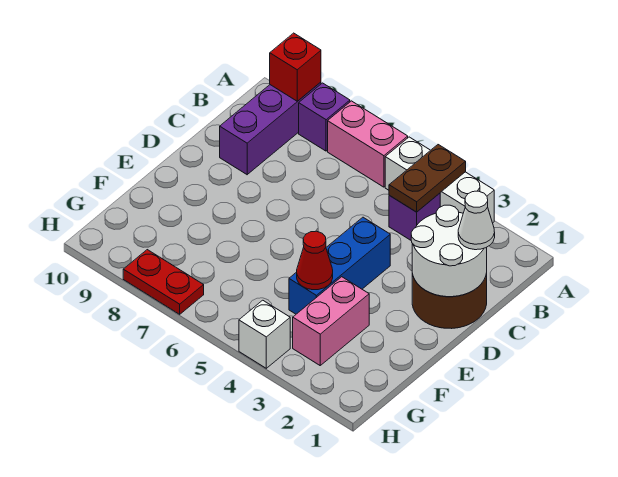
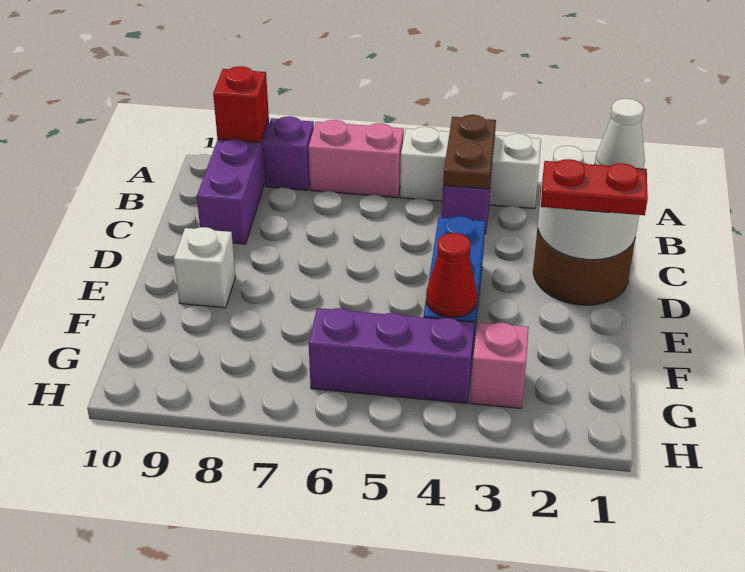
pink brick F3:G3 level 1 -> pink brick G3 level 1
none -> purple brick G4:G6 level 1
white brick H4 level 1 -> white brick E9 level 1
red plate H7:H8 level 1 -> red plate D1:D2 level 3

